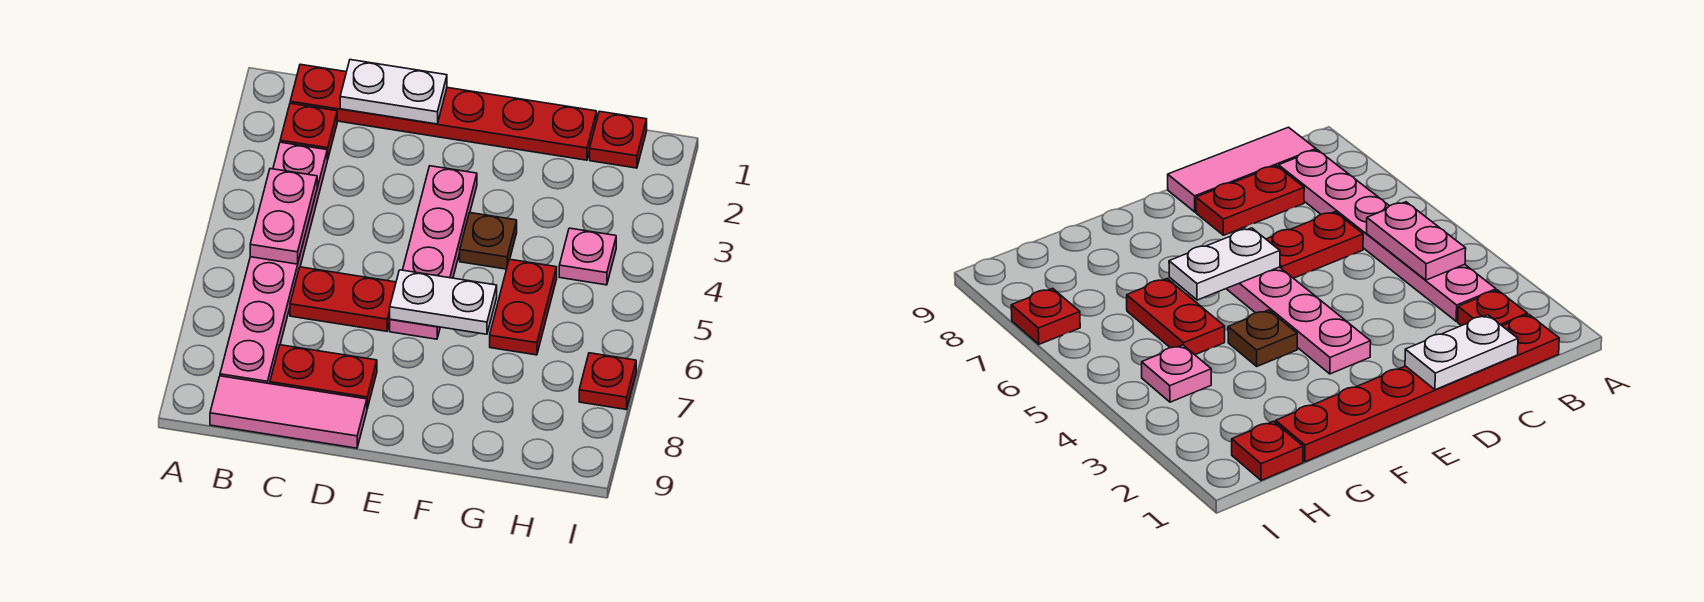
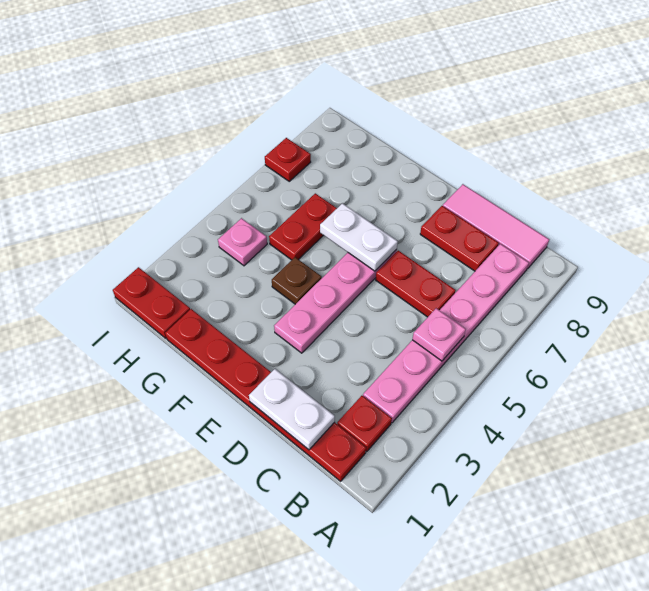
pink plate B4:B5 level 2 -> pink plate B5 level 2
red plate H1 level 1 -> red plate H1:I1 level 1

